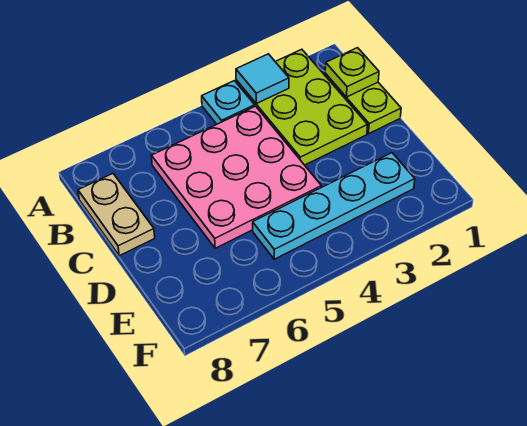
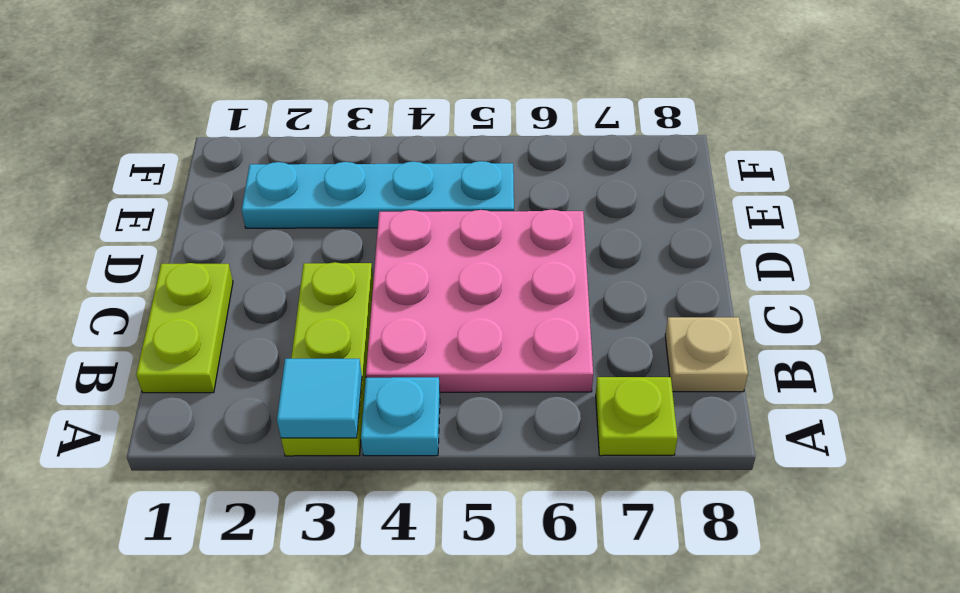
lime plate A2:C3 level 1 -> lime plate A3:C3 level 1
lime plate B1 level 2 -> lime plate A7 level 1
tan plate B8:C8 level 1 -> tan plate B8 level 1

